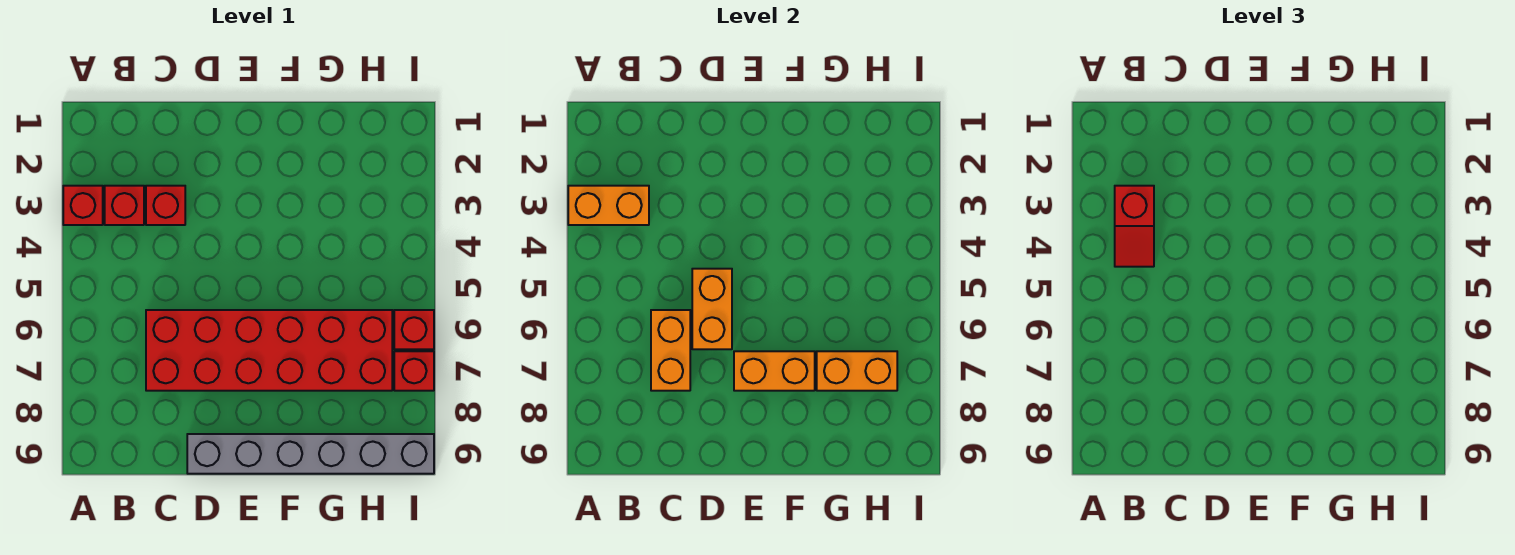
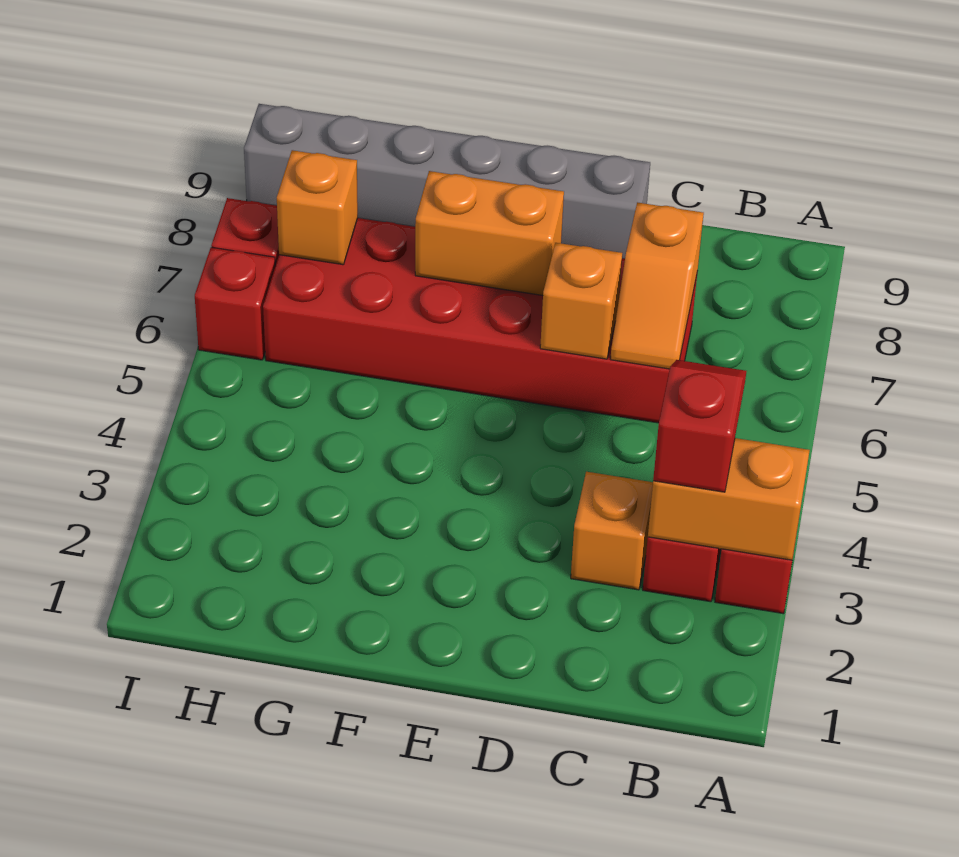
red brick C3 level 1 -> orange brick C3 level 1
orange brick C6:C7 level 2 -> orange slope C6:C7 level 2 top 7
orange brick D5:D6 level 2 -> orange brick D6 level 2
orange brick G7:H7 level 2 -> orange brick H7 level 2

